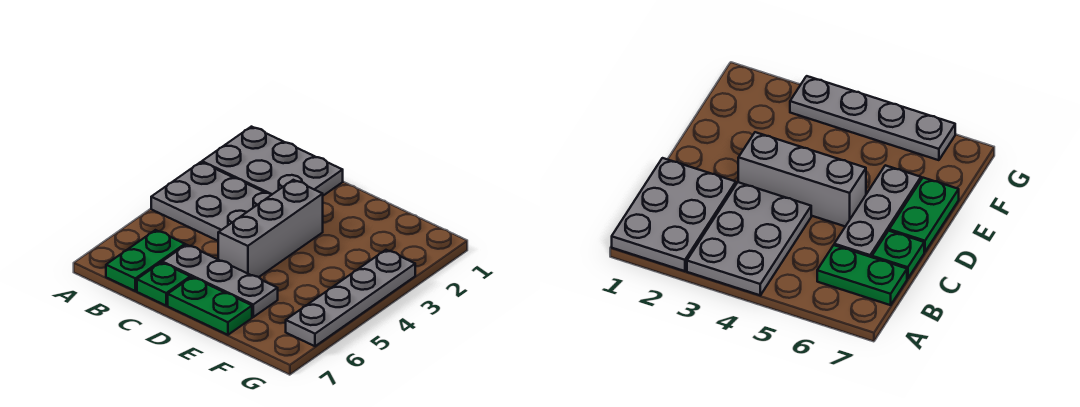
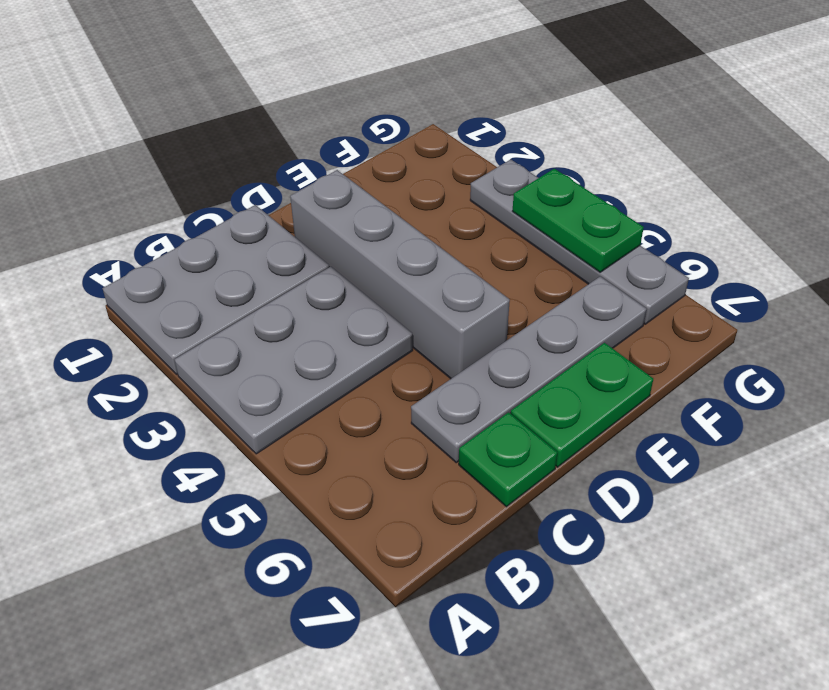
green plate B6:B7 level 1 -> green plate G4:G5 level 2
grey plate C6:E6 level 1 -> grey plate C6:F6 level 1
grey brick D3:D5 level 1 -> grey brick D2:D5 level 1

